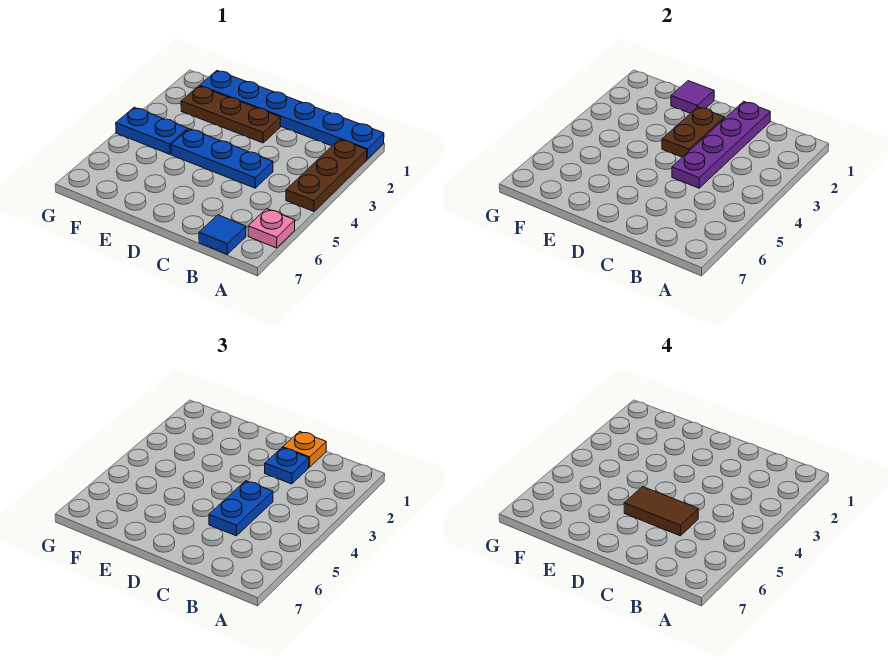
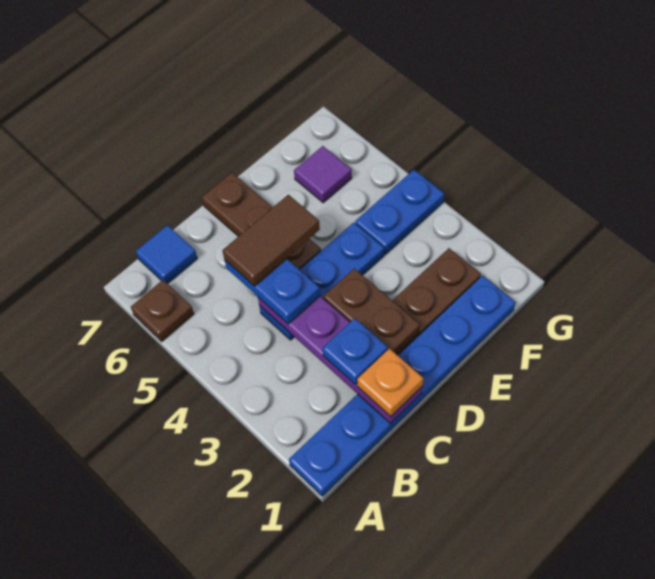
brown plate A2:A4 level 1 -> brown plate D5:D7 level 1
pink plate A6 level 1 -> brown plate A6 level 1
purple tile E1 level 2 -> purple tile F6 level 1

